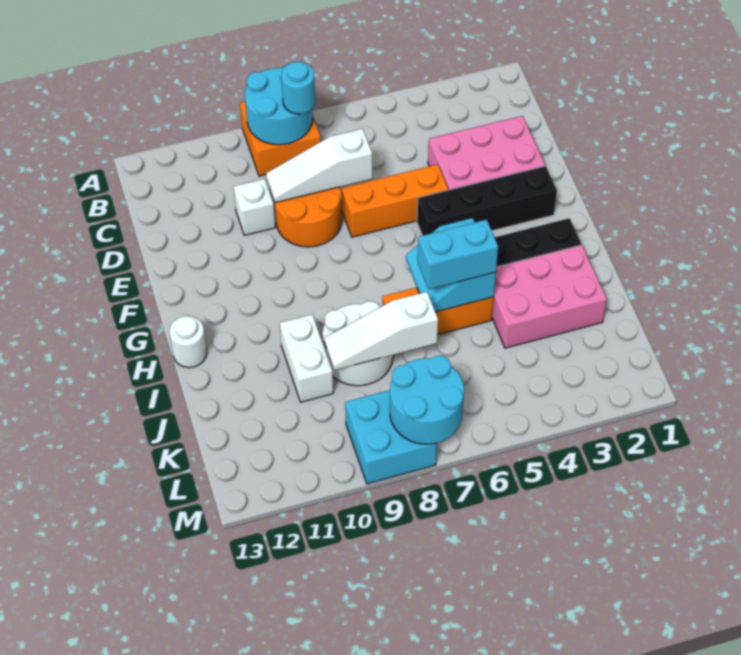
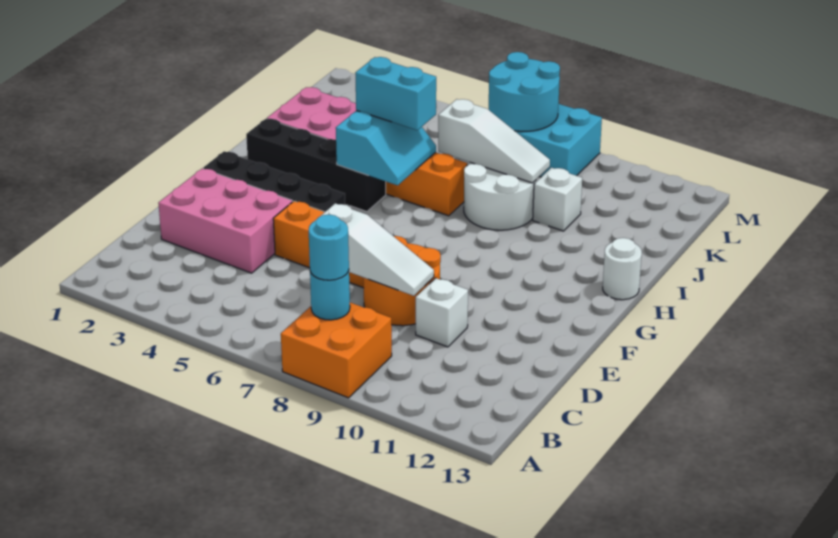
cyan round brick A8:B9 level 2 -> cyan round brick B8 level 2
white brick I10:J10 level 1 -> white brick J10 level 1

